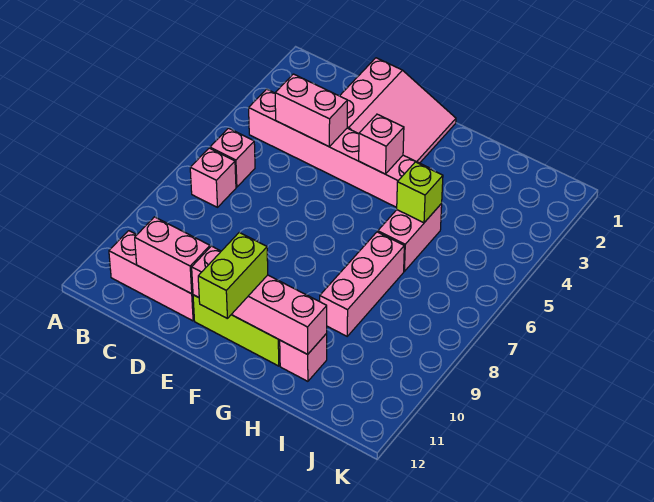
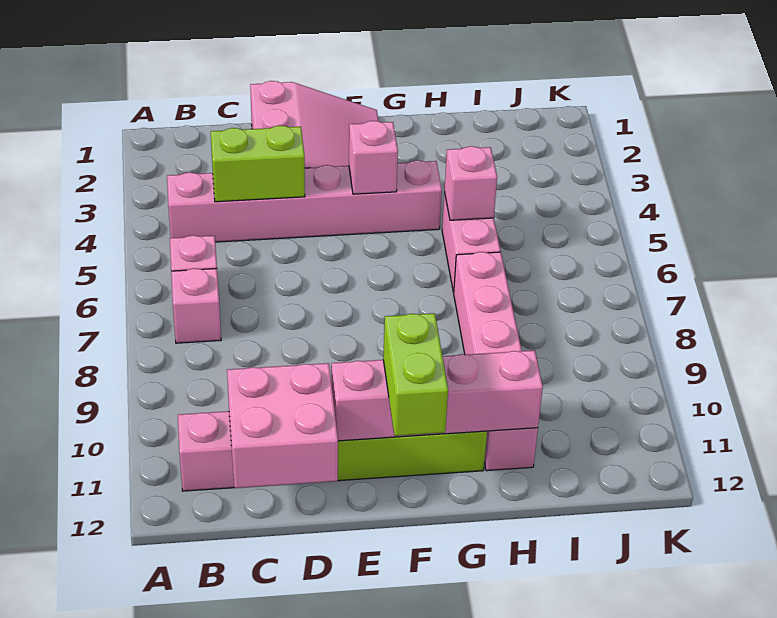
pink brick C4:D4 level 2 -> lime brick C4:D4 level 2
pink brick C11:D11 level 2 -> pink brick C11:D12 level 2
lime brick H5 level 2 -> pink brick H5 level 2

